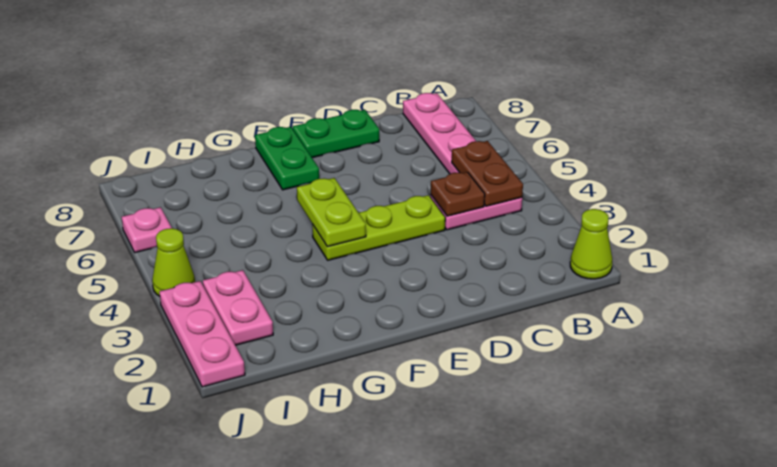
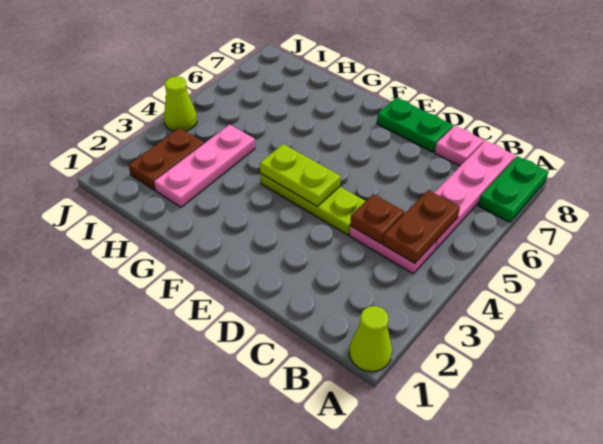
lime plate F4:F5 level 2 -> lime plate E4:F4 level 2
green plate F7:F8 level 1 -> green plate A7:A8 level 1
pink plate I2:I3 level 1 -> brown plate I2:I3 level 1
pink plate J1:J3 level 1 -> pink plate H2:H4 level 1
pink plate J6 level 1 -> pink plate C8 level 1

